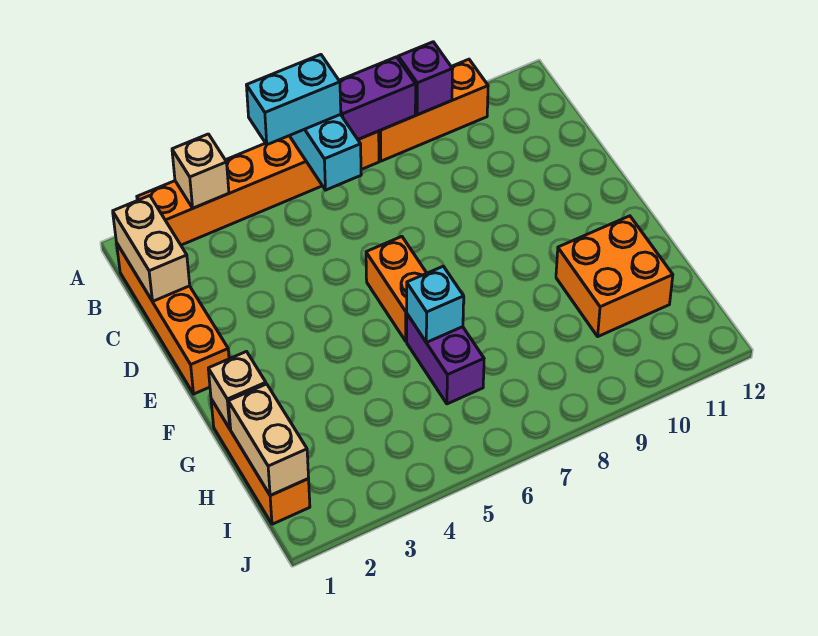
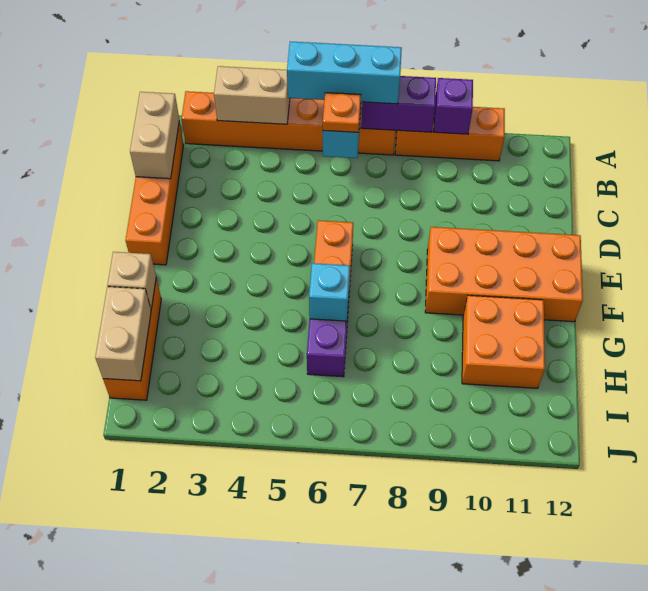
tan brick A3 level 2 -> tan brick A3:A4 level 2
cyan brick A5:A6 level 3 -> cyan brick A5:A7 level 3
none -> orange plate B6 level 3
none -> orange brick E9:F12 level 1

